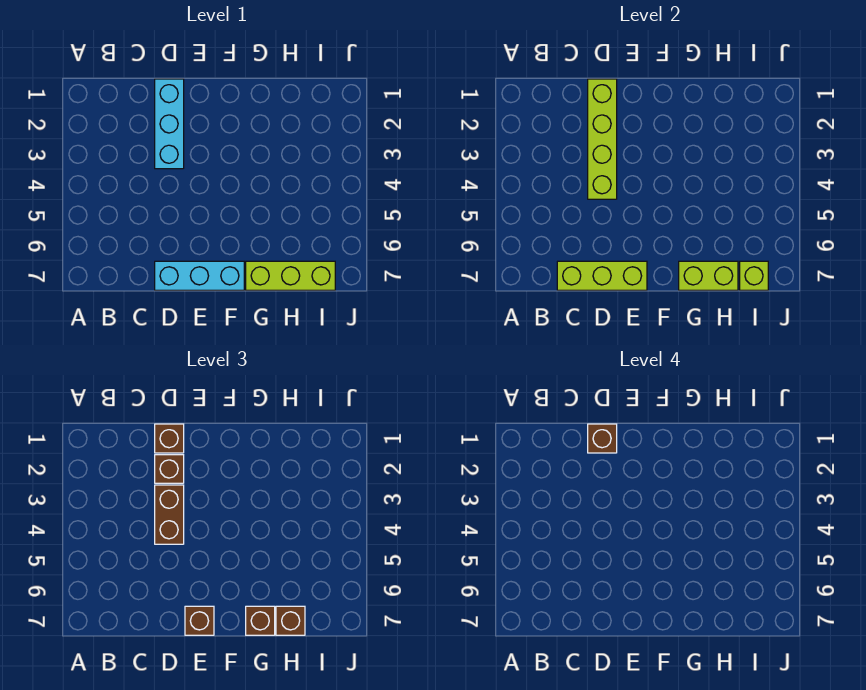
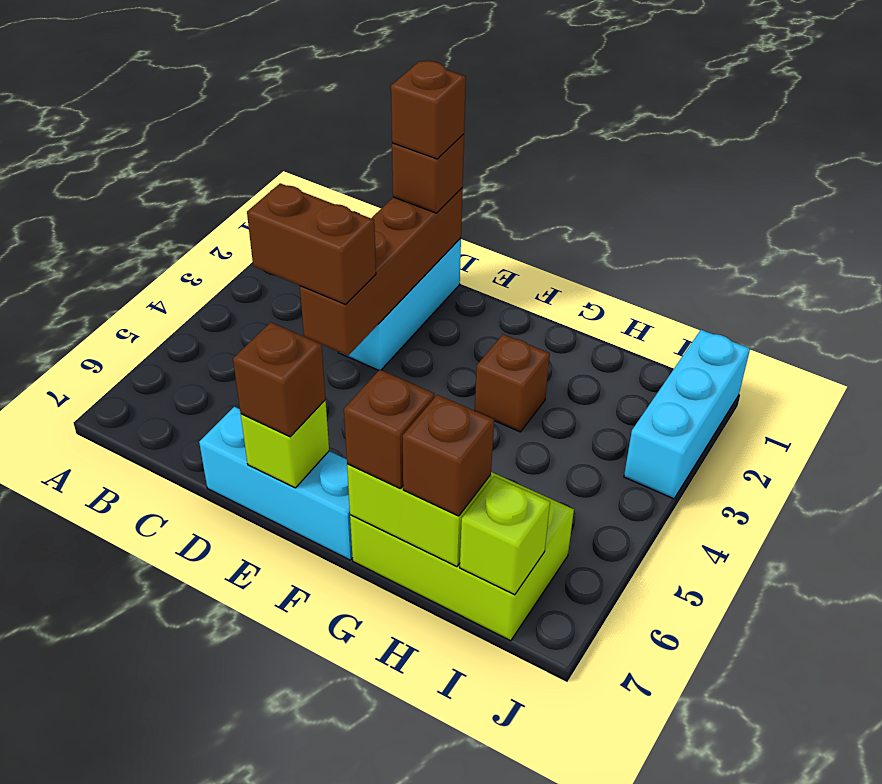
lime brick C7:E7 level 2 -> lime brick E7 level 2
lime brick D1:D4 level 2 -> brown brick D1:D4 level 2
brown brick D2 level 3 -> brown brick G3 level 1
brown brick D3:D4 level 3 -> brown brick C4:D4 level 3
lime brick G7:I7 level 1 -> lime brick G6:I7 level 1
none -> cyan brick J1:J3 level 1

